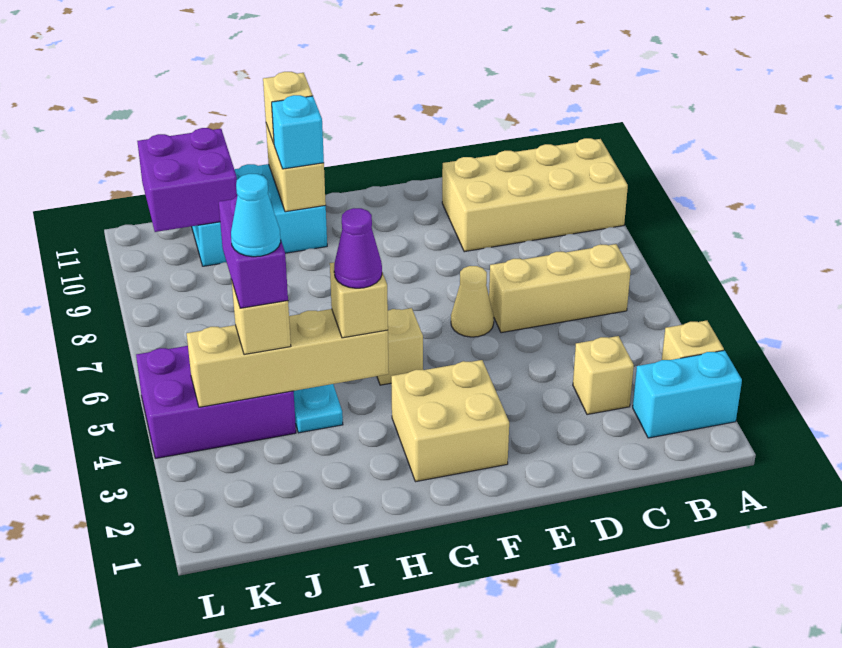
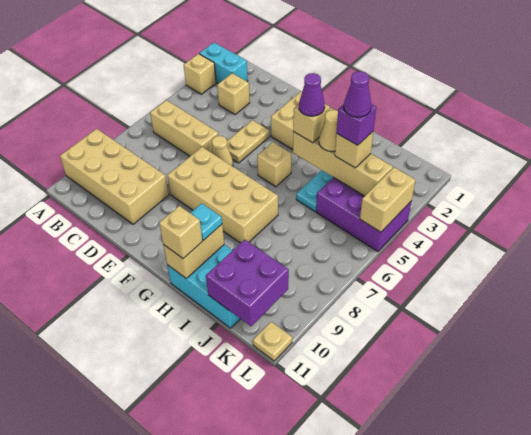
none -> tan plate E4:E5 level 1
none -> tan brick E7:H8 level 1
cyan brick H10 level 3 -> cyan plate H10 level 3
none -> tan cone I4 level 3
purple brick J4:J5 level 4 -> purple brick J4 level 4
cyan cone J4 level 5 -> purple cone J4 level 5
none -> tan brick L4:L5 level 2
none -> tan plate L11 level 1

